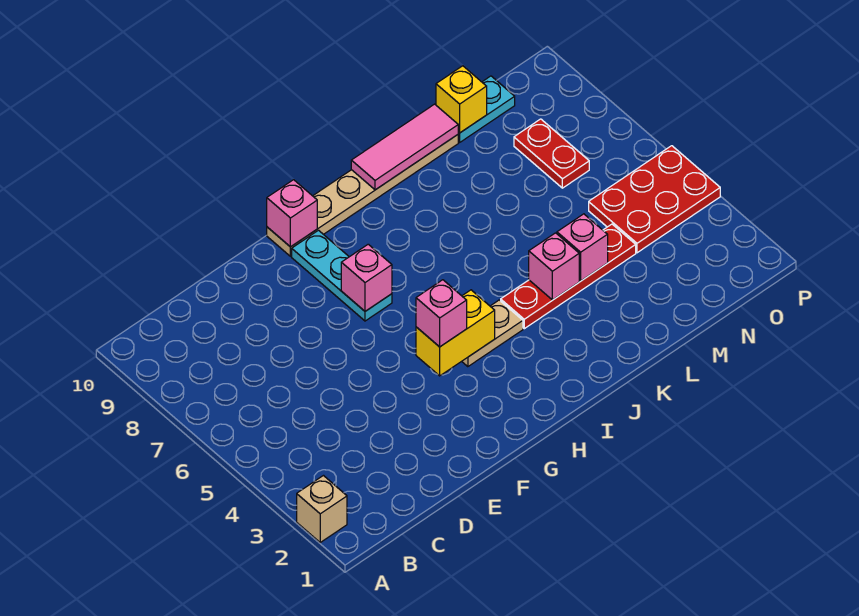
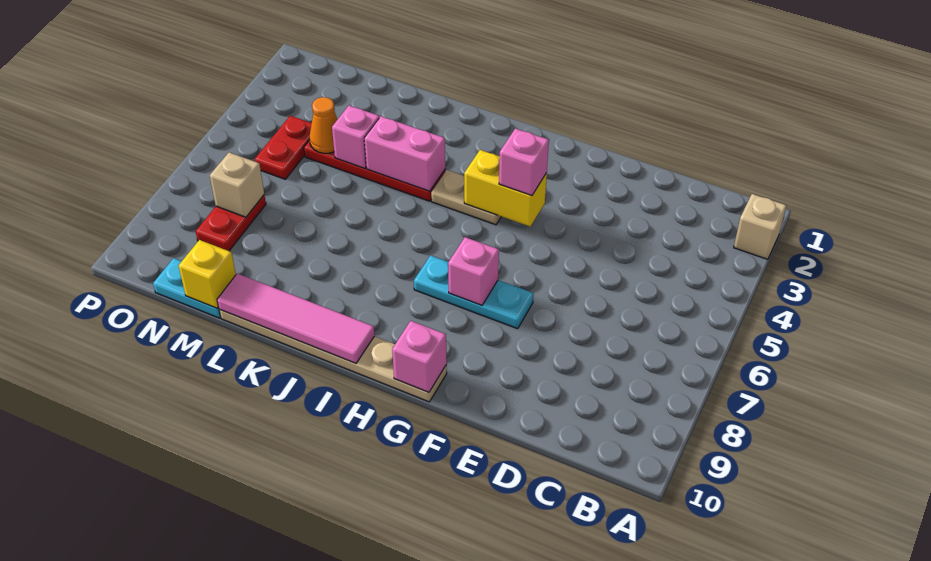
cyan plate G7:G9 level 1 -> cyan plate F7:H7 level 1
pink tile J10:L10 level 2 -> pink tile I10:L10 level 2
pink brick K4 level 2 -> pink brick J4:K4 level 2
none -> orange cone M4 level 2
red plate N4:P5 level 1 -> red plate N4:N5 level 1
none -> tan brick N7 level 2

